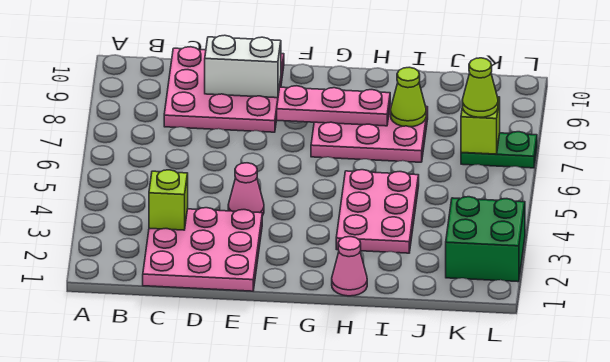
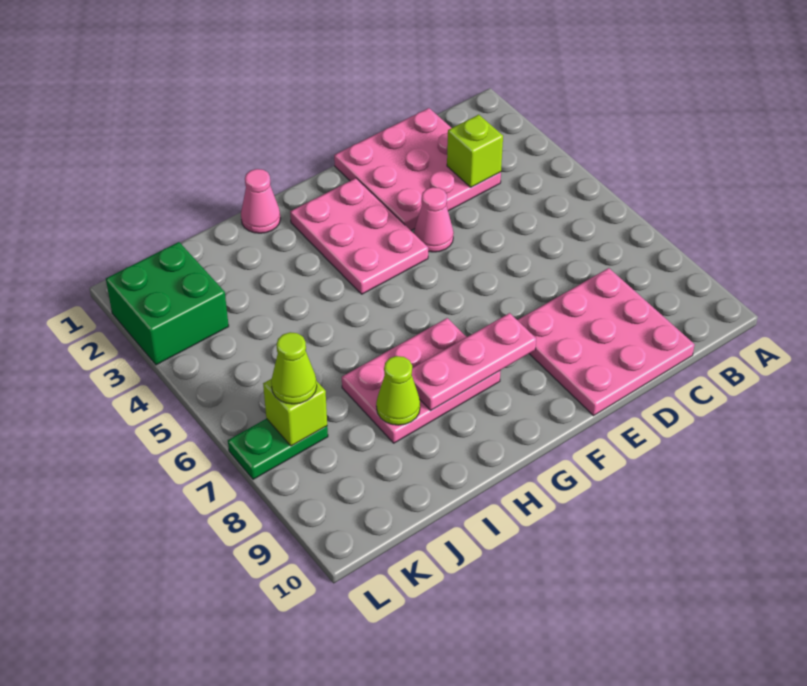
white brick D9:E9 level 2 -> none
pink plate H3:I5 level 1 -> pink plate F2:G4 level 1

